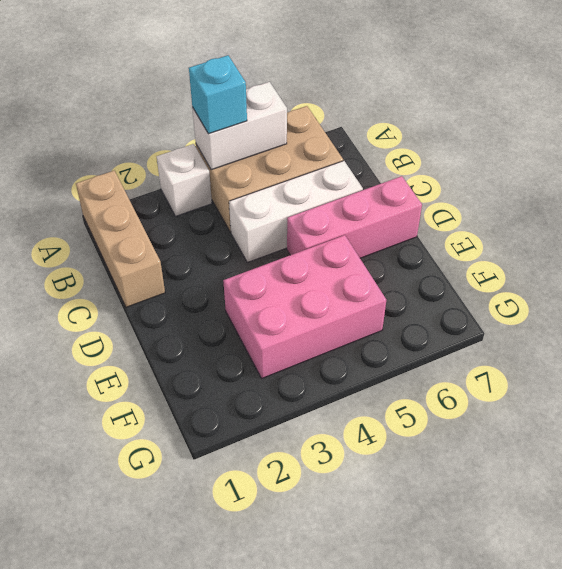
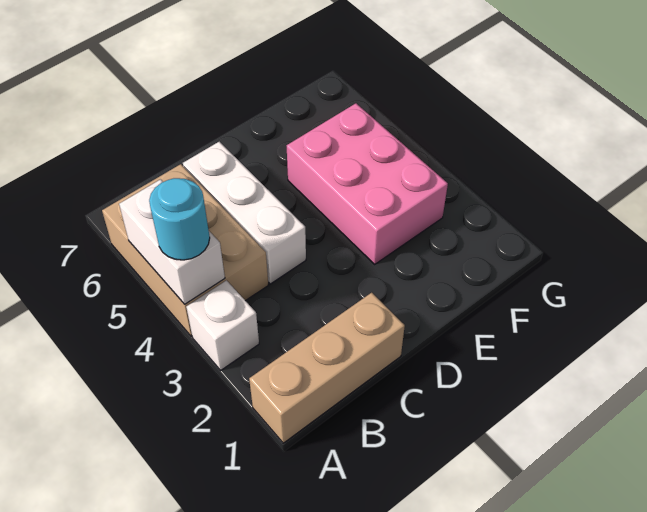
cyan brick A4 level 3 -> cyan round brick A4 level 3
pink brick D5:D7 level 1 -> none

